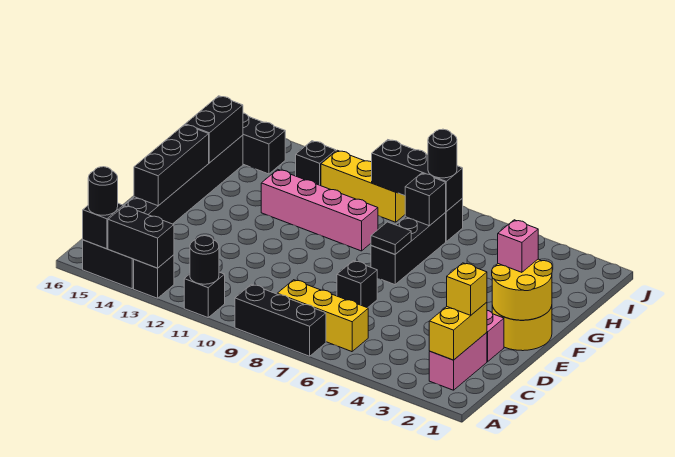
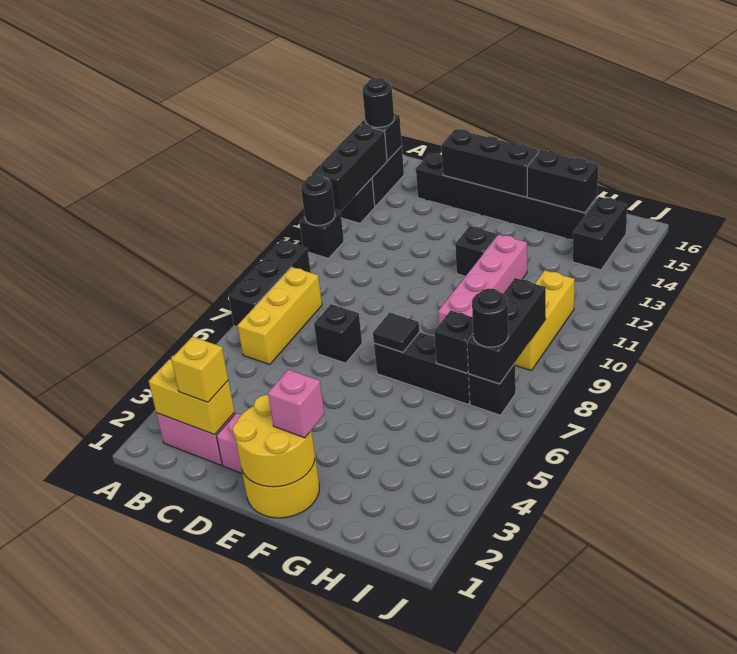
black brick A13:A14 level 2 -> black brick A12:A14 level 2
black brick I12 level 1 -> black brick F12 level 1

